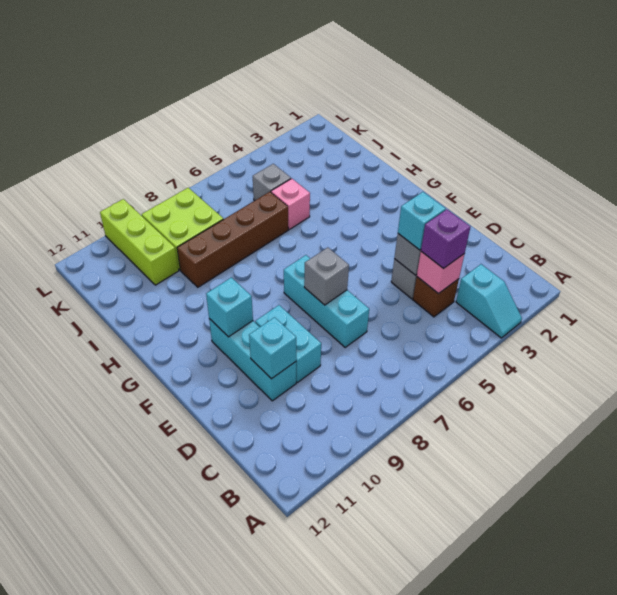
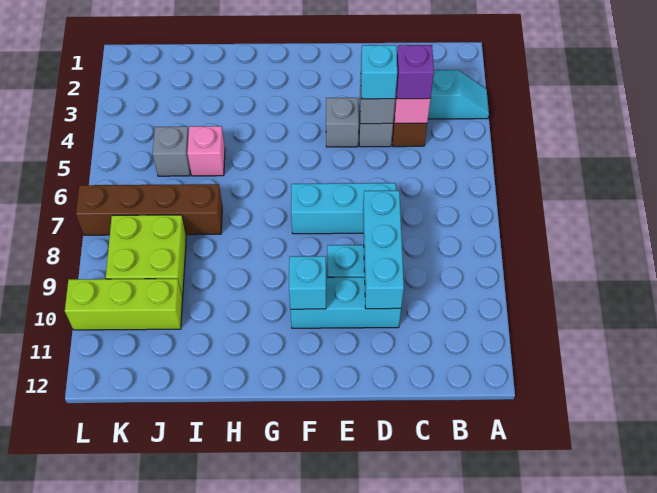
cyan brick D10 level 2 -> cyan brick D8:D10 level 2
grey brick E7 level 2 -> grey brick E4 level 1
brown brick I6:I9 level 1 -> brown brick I7:L7 level 1

